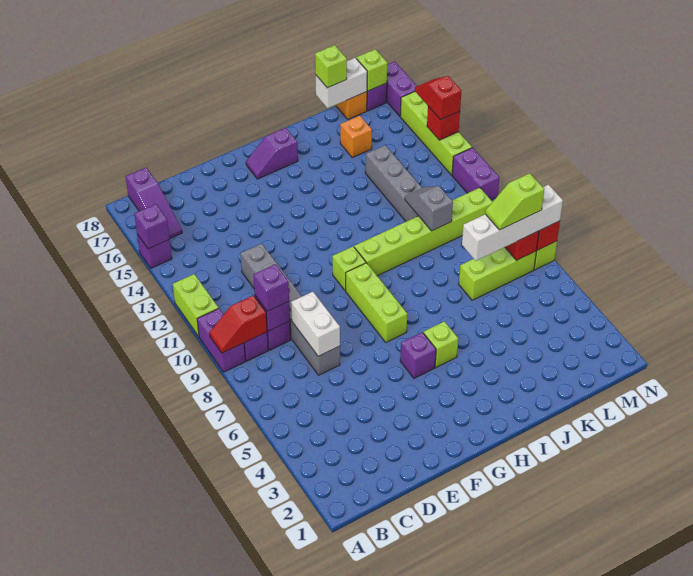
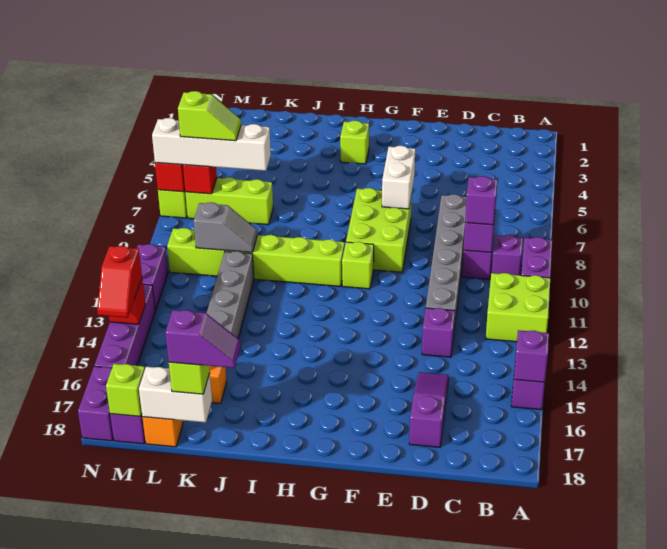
red slope A9:B9 level 2 top B -> none
lime brick A11:A12 level 1 -> lime brick A11:B12 level 1
purple slope B16:B18 level 1 top 18 -> purple slope D15:D17 level 1 top 17
white brick D7:D8 level 2 -> white brick F6:F7 level 2
purple brick G5 level 1 -> purple brick D13 level 1
lime brick G7:G9 level 1 -> lime brick F7:G9 level 1
purple slope G17:H17 level 1 top H -> purple slope J18:K18 level 4 top K
lime brick H5 level 1 -> lime brick H3 level 1
grey slope K10:K11 level 2 top 10 -> grey slope K10:L10 level 2 top L
lime brick N13:N16 level 1 -> purple brick N13:N16 level 1

